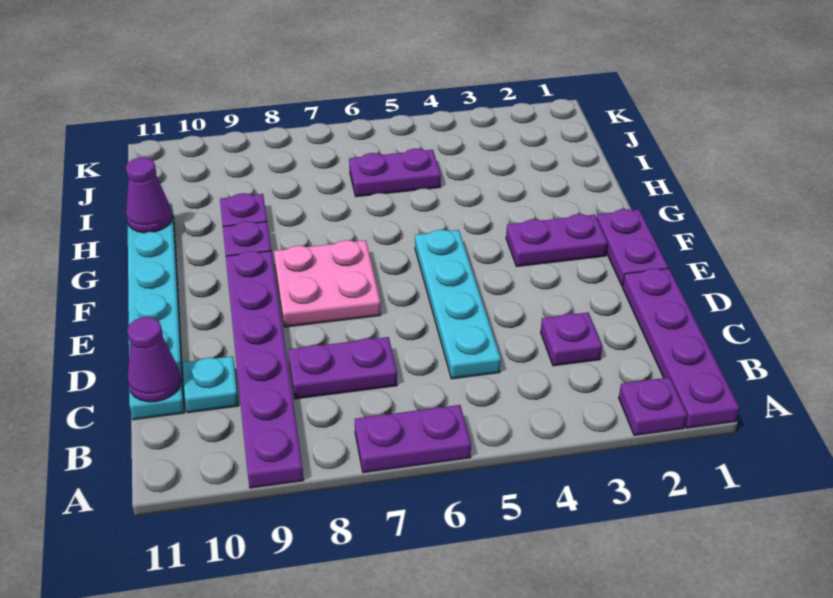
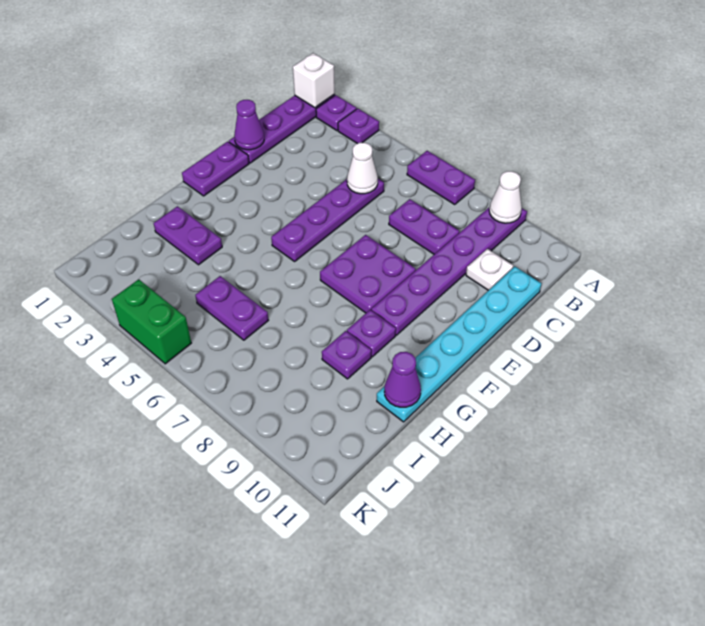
none -> white brick A1 level 2
none -> white cone A9 level 2
purple plate C3 level 1 -> purple plate A3 level 1
cyan plate C5:F5 level 1 -> purple plate C5:F5 level 1
none -> white cone C5 level 2
cyan plate C10 level 1 -> white plate C10 level 1
purple cone C11 level 2 -> purple cone D1 level 2
pink plate E7:F8 level 1 -> purple plate E7:F8 level 1
purple plate F2:F3 level 1 -> purple plate H2:H3 level 1
none -> green brick K4:K5 level 1

